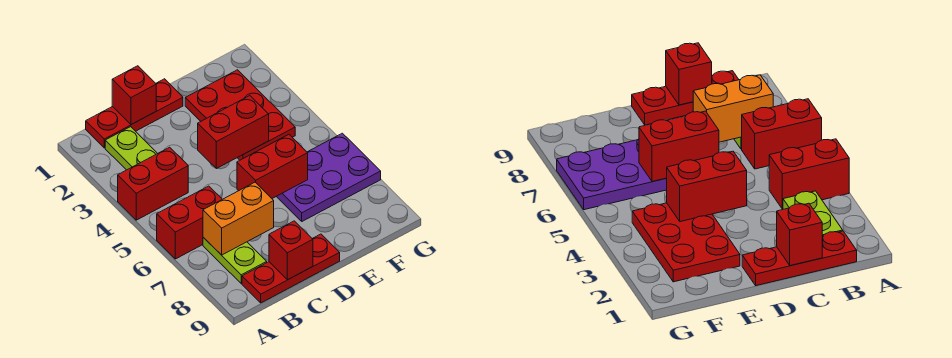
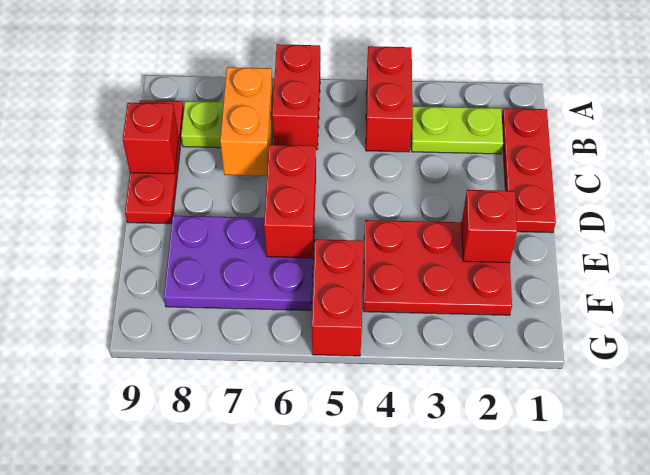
red brick C1 level 2 -> red brick E2 level 2
red brick D4:E4 level 2 -> red brick F5:G5 level 1
purple plate E6:G7 level 1 -> purple plate E6:F8 level 1

